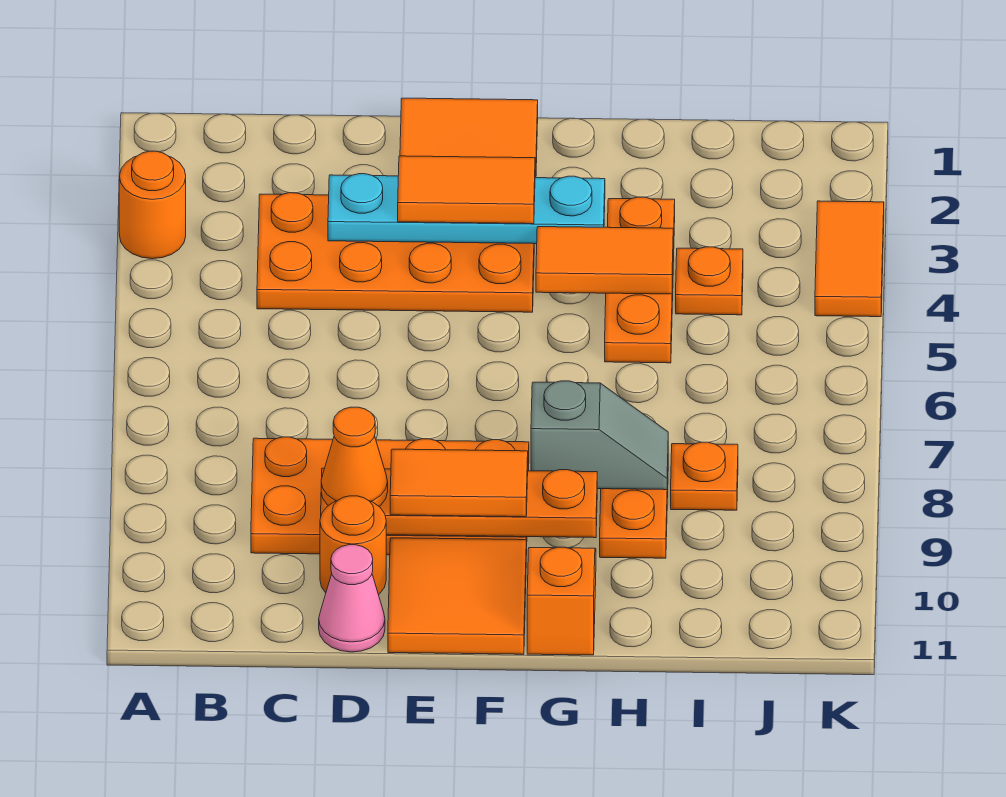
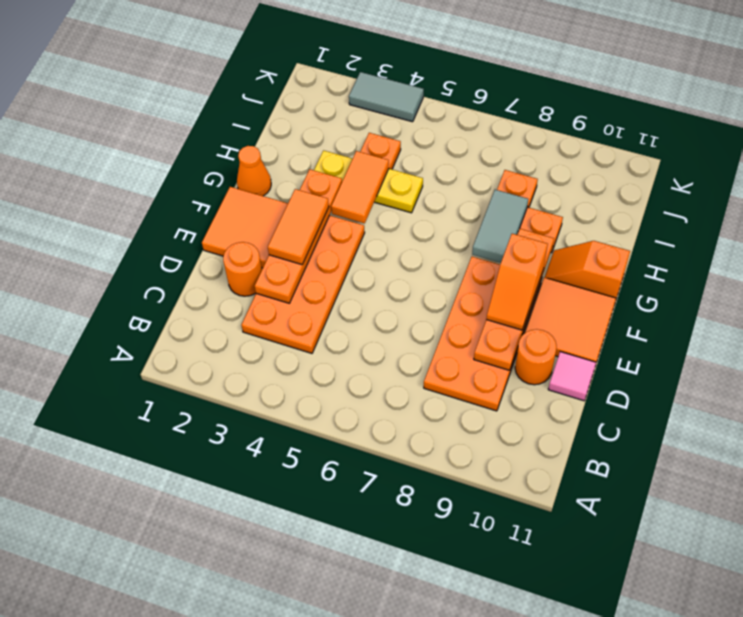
orange round brick A3 level 1 -> orange round brick D2 level 1
cyan plate D3:G3 level 2 -> orange plate D3:G3 level 2
orange cone D9 level 3 -> orange cone G1 level 1
pink cone D11 level 1 -> pink tile D11 level 1
orange tile E9:F9 level 3 -> orange slope E9:F9 level 3 top F
grey slope G8:H8 level 2 top G -> grey tile G8:H8 level 2
orange plate H3:H5 level 1 -> yellow plate H3:H5 level 1
orange tile K3:K4 level 1 -> grey tile K3:K4 level 1

